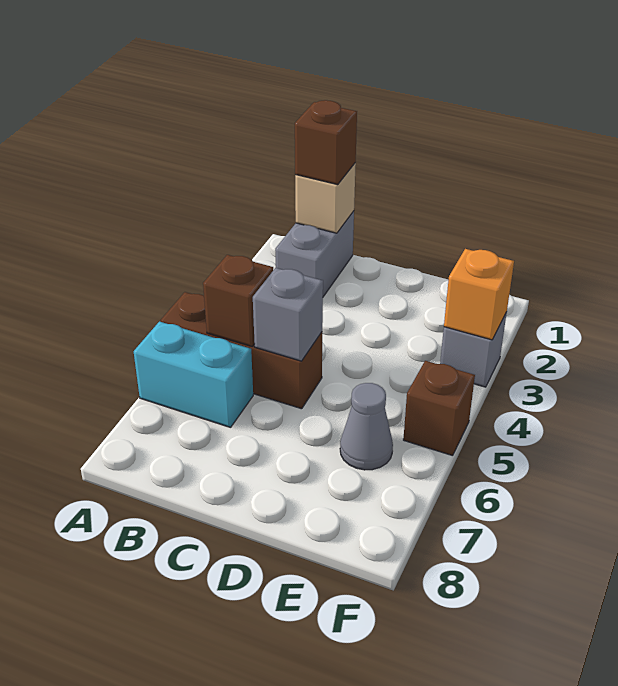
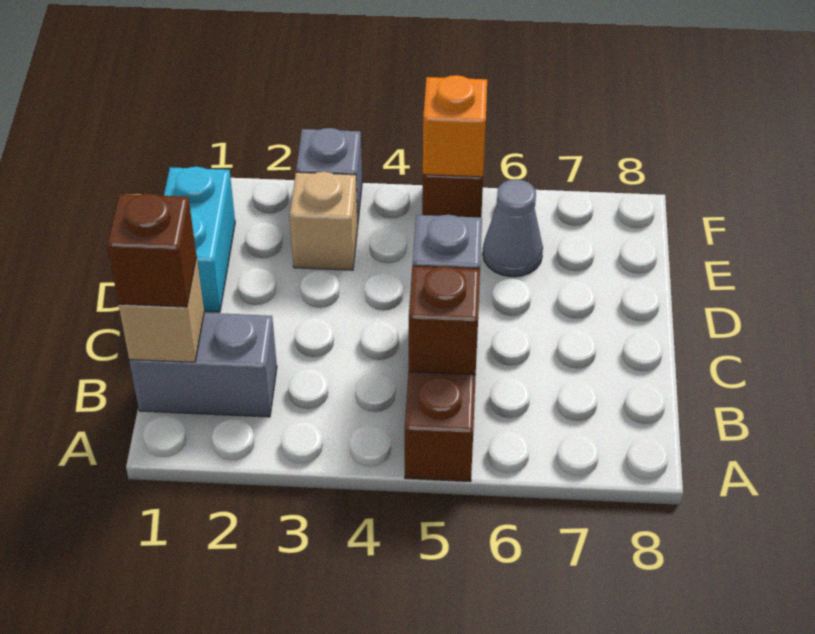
cyan brick A6:B6 level 1 -> cyan brick D1:E1 level 1
none -> tan brick E3 level 1
orange brick F3 level 2 -> orange brick F5 level 2

